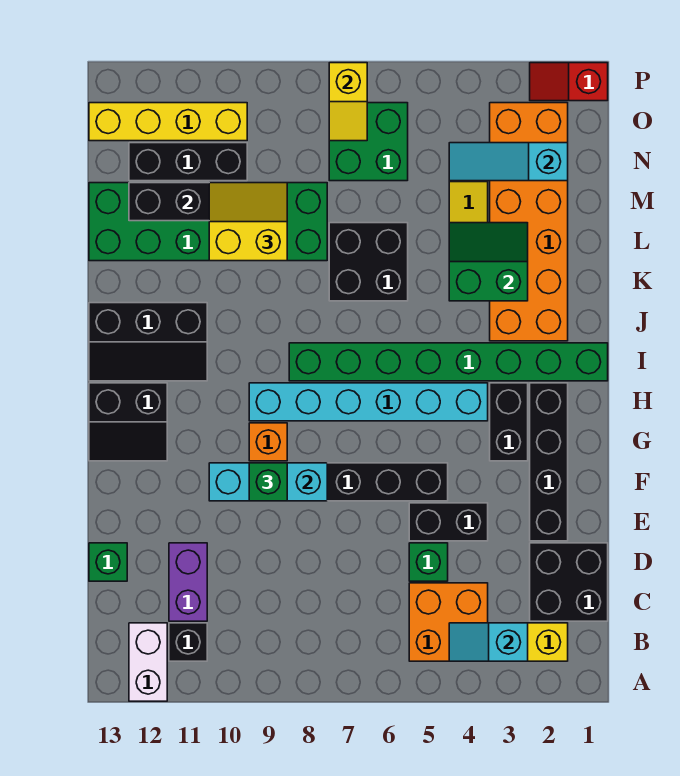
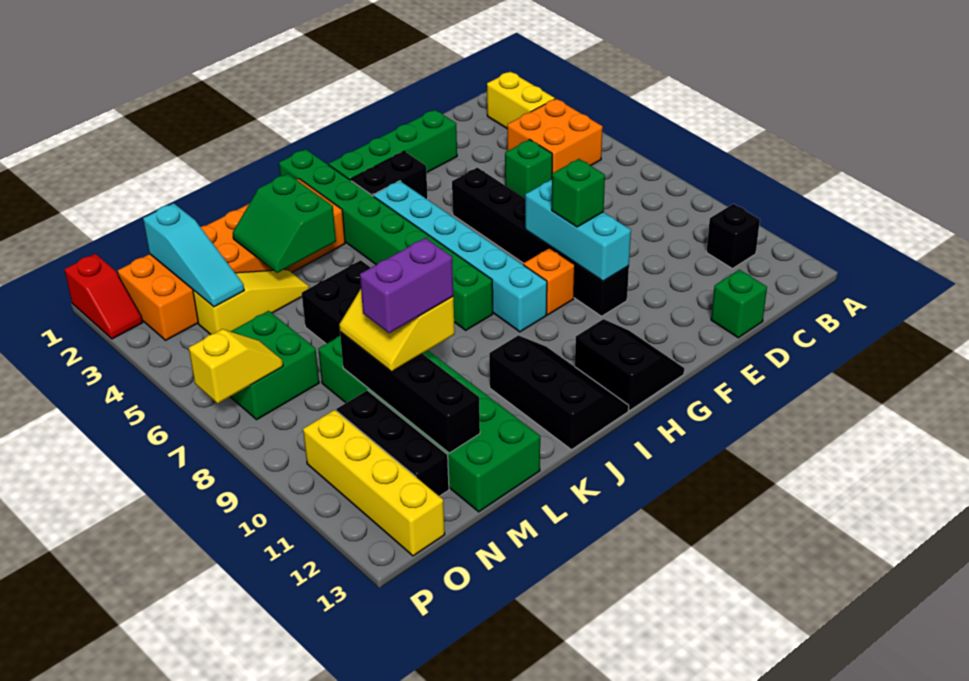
white brick A12:B12 level 1 -> none
cyan slope B3:B4 level 2 top 3 -> none
black brick C1:D2 level 1 -> none
purple brick C11:D11 level 1 -> purple brick L10:M10 level 4
black brick E2:H2 level 1 -> green brick E2:H2 level 1
black brick E4:E5 level 1 -> none

